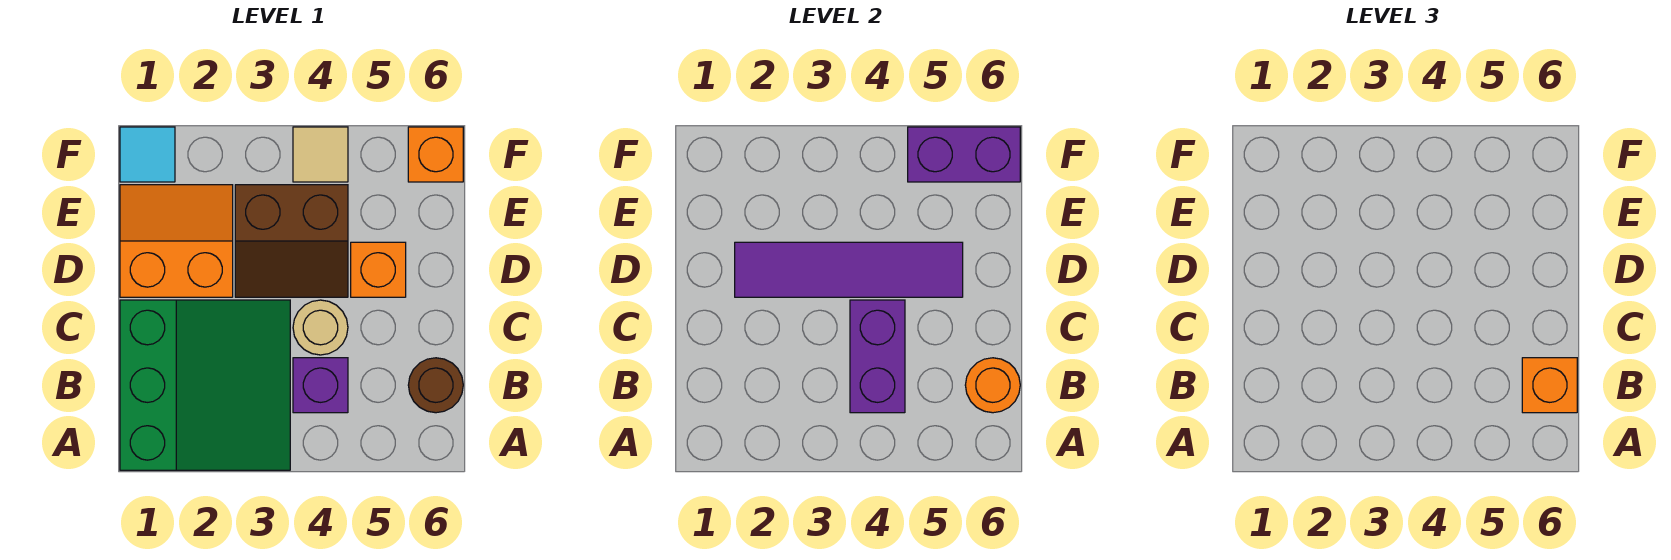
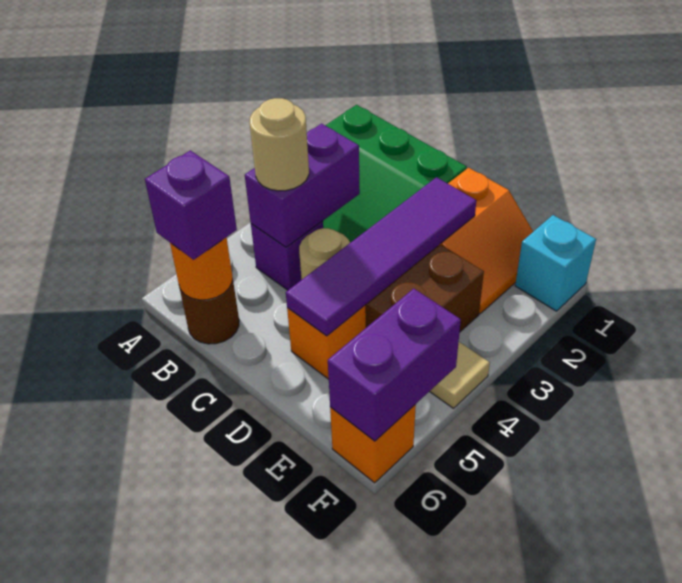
purple brick B4:C4 level 2 -> purple brick B3:B4 level 2
none -> tan round brick B4 level 3
orange brick B6 level 3 -> purple brick B6 level 3
cyan tile F1 level 1 -> cyan brick F1 level 1

